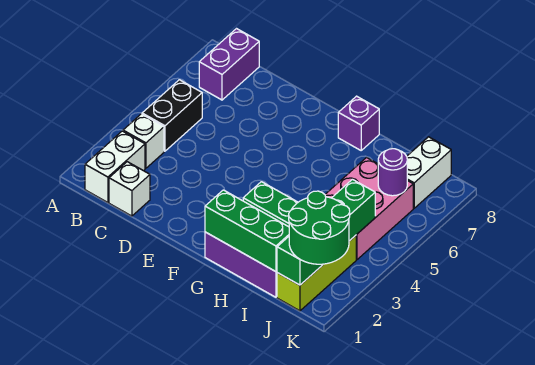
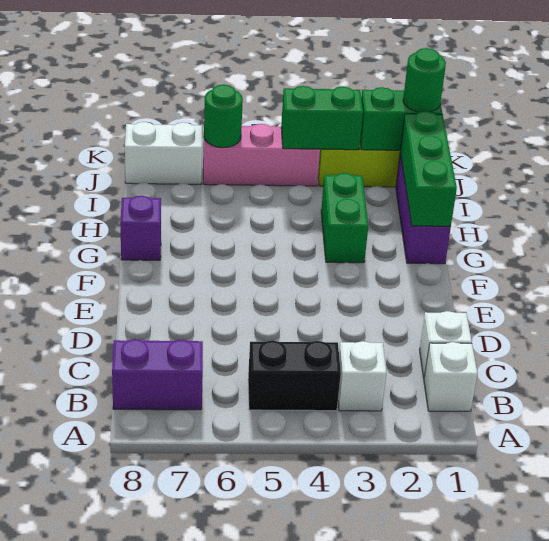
white brick B1:B2 level 1 -> white brick B1 level 1
pink brick I4:J6 level 1 -> pink brick J4:J6 level 1
green round brick J1:K2 level 3 -> green round brick J1 level 3
purple round brick J6 level 2 -> green round brick J6 level 2

